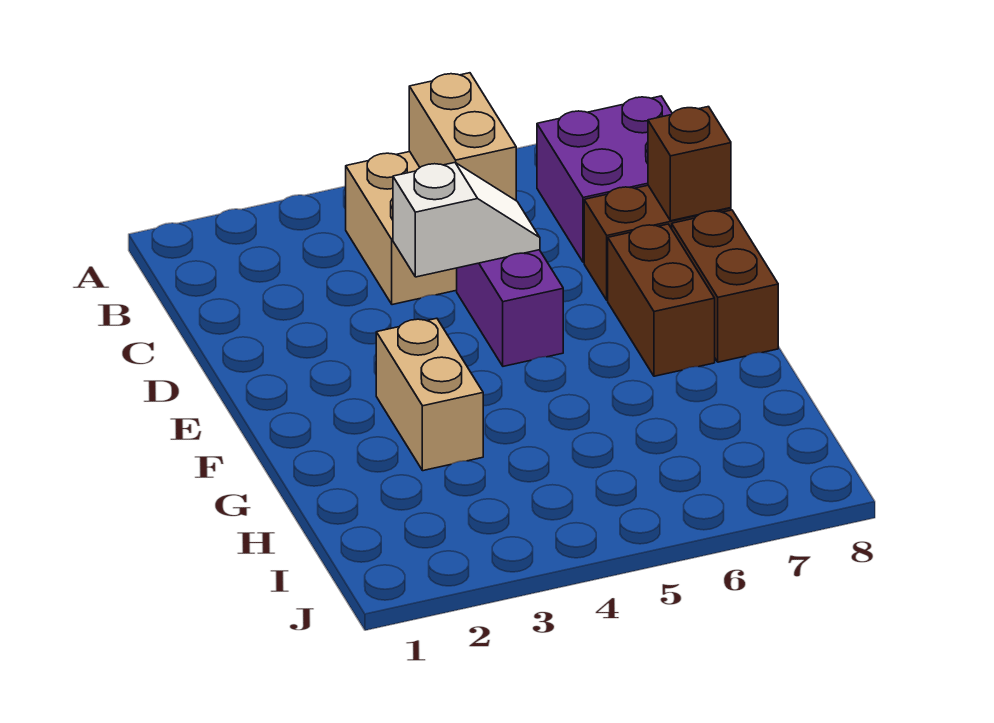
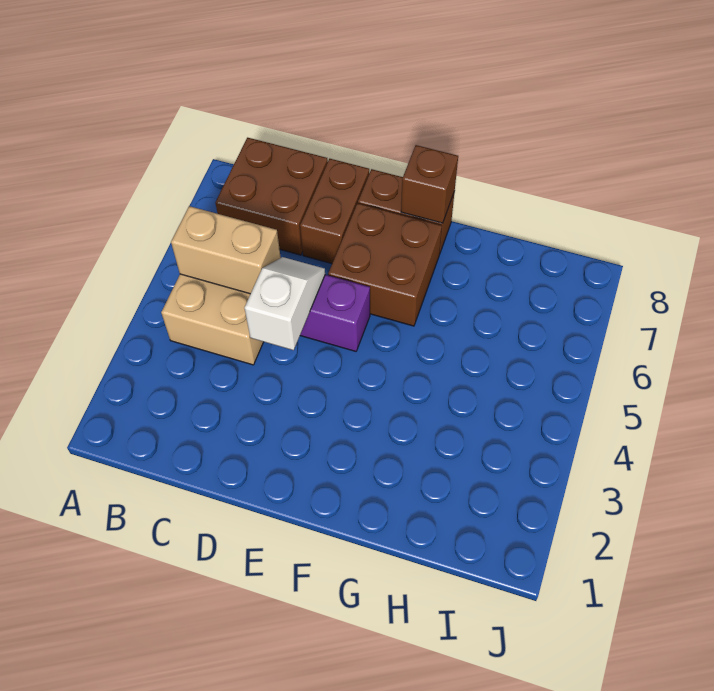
purple brick B7:C8 level 1 -> brown brick B7:C8 level 1
brown brick D8 level 2 -> brown brick F8 level 2
brown brick E7:F7 level 1 -> brown brick E6:F7 level 1
tan brick F3:G3 level 1 -> none

